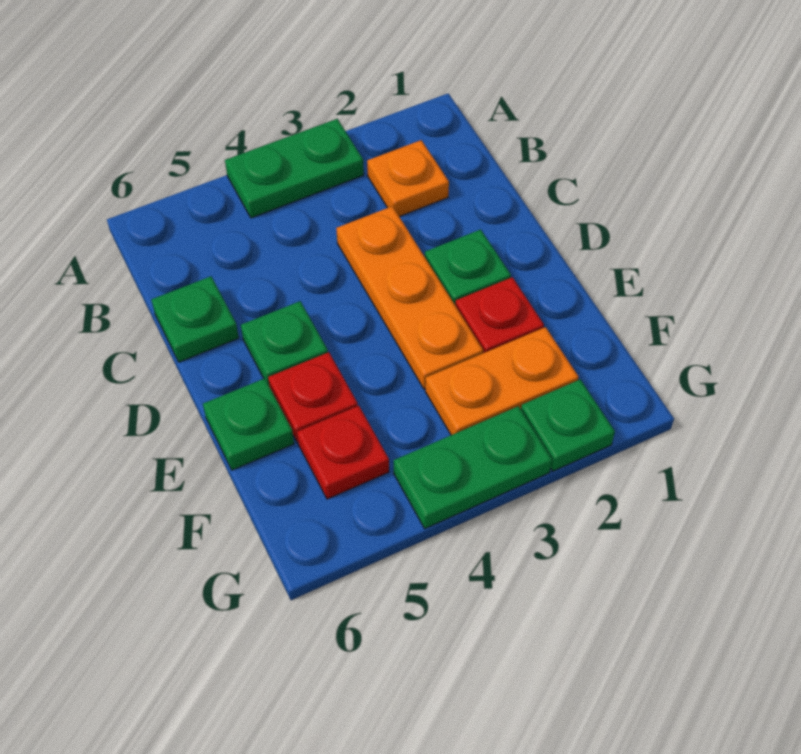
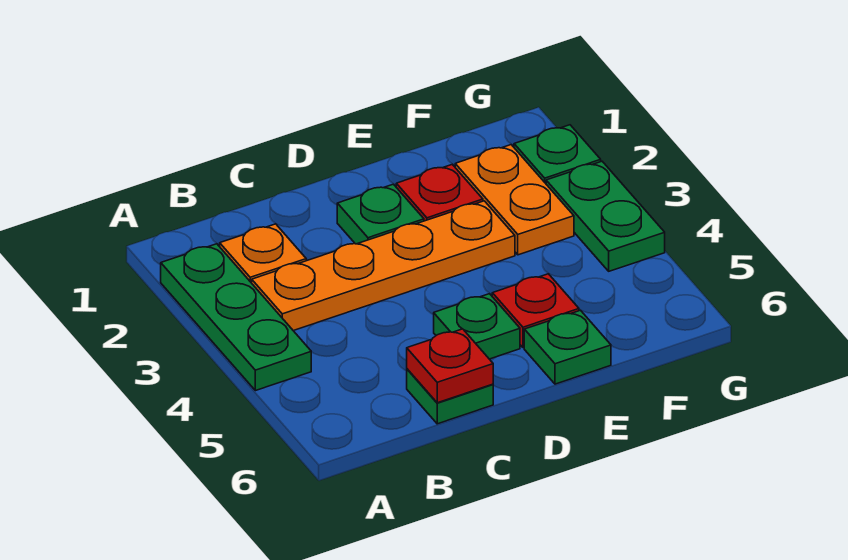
green plate A3:A4 level 1 -> green plate A2:A4 level 1
orange plate C3:E3 level 1 -> orange plate B3:E3 level 1
red plate F5 level 1 -> red plate C6 level 2

